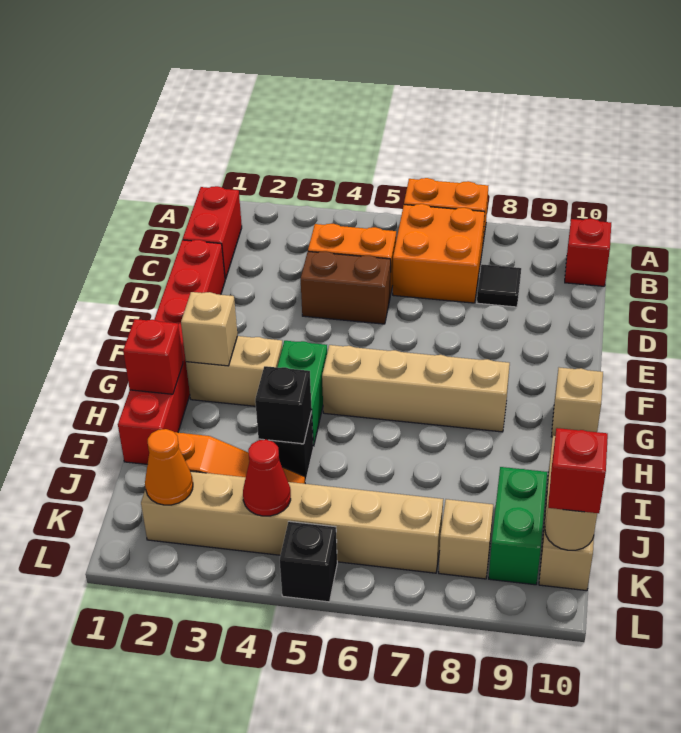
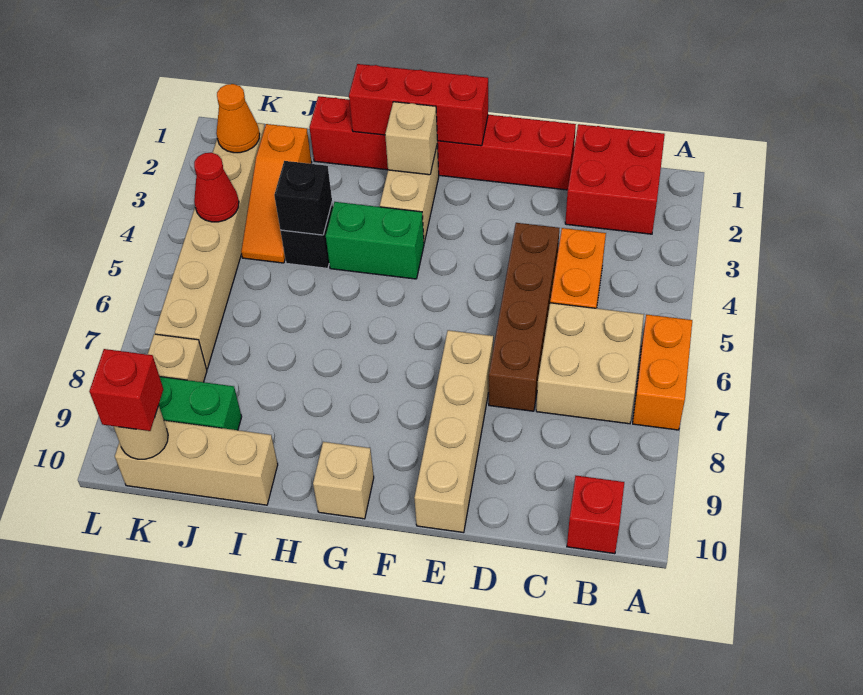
red brick B1:C1 level 1 -> red brick B1:C2 level 1
orange brick B6:C7 level 1 -> tan brick B6:C7 level 1
black tile C8 level 1 -> none
brown brick D4:D5 level 1 -> brown brick D4:D7 level 1
tan brick G5:G8 level 1 -> tan brick E7:E10 level 1
red brick H1 level 2 -> red brick F1:H1 level 2
black brick L5 level 1 -> none

